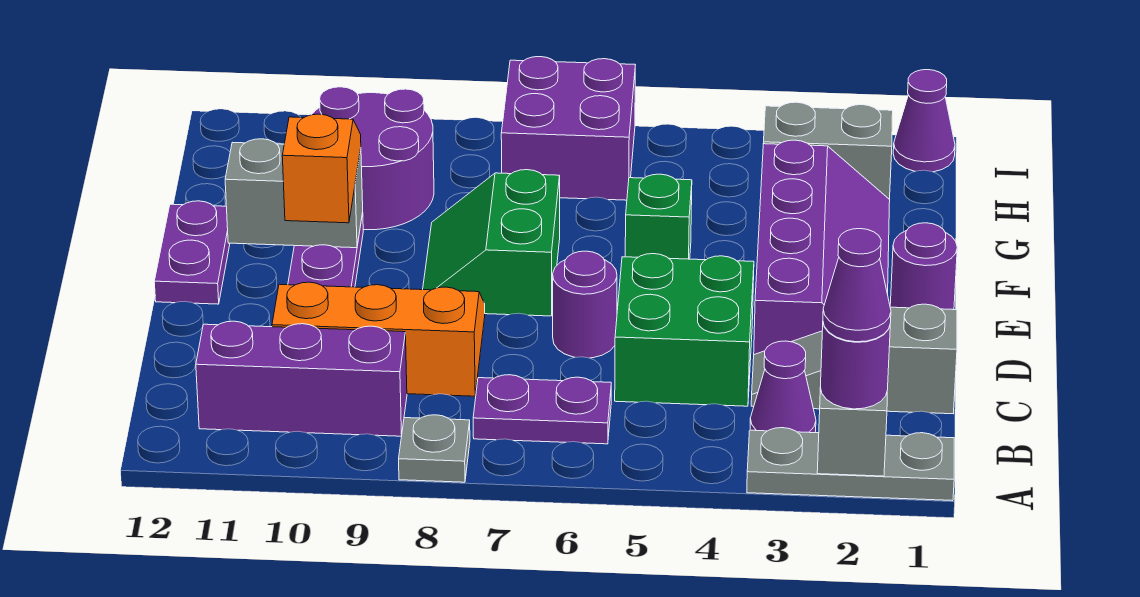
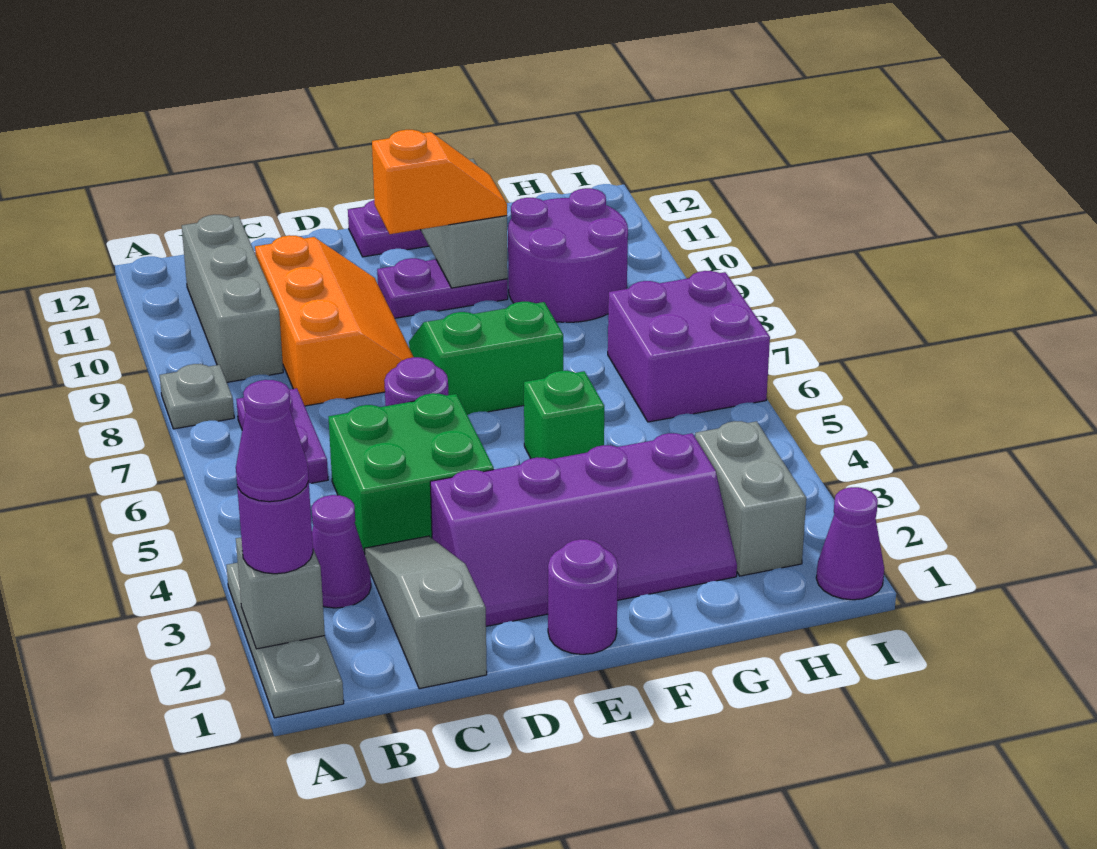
purple brick B9:B11 level 1 -> grey brick B9:B11 level 1

